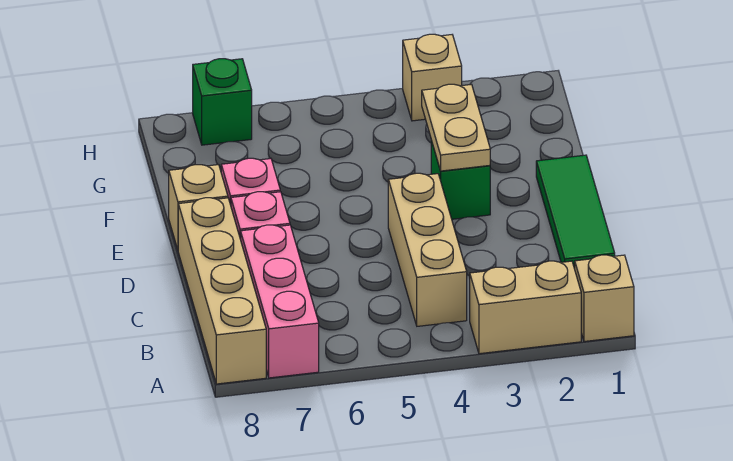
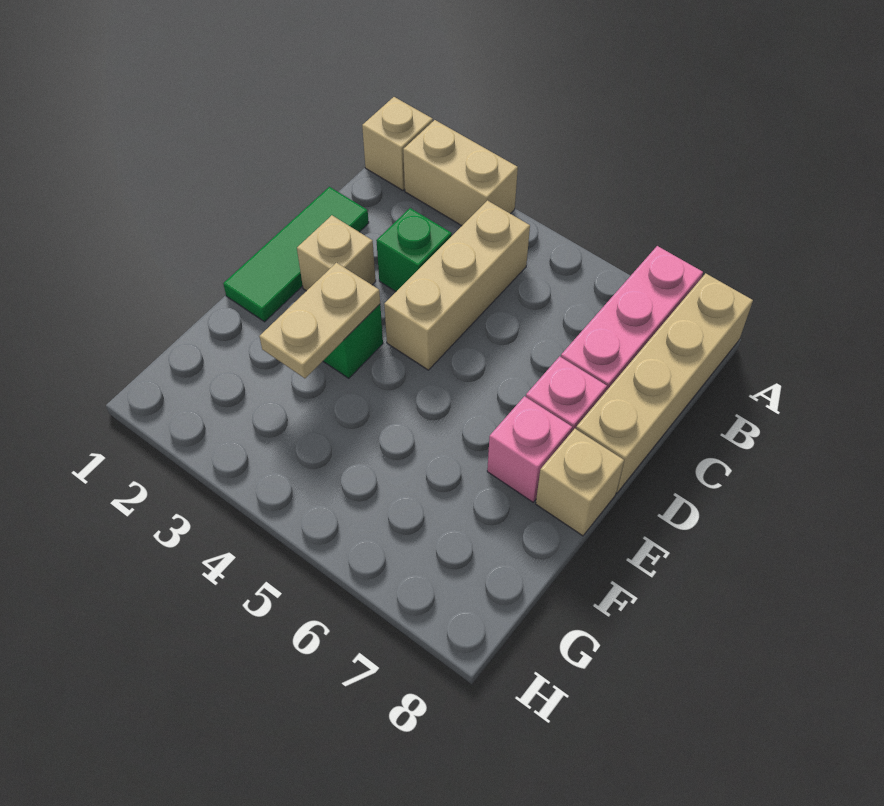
tan brick H3 level 1 -> tan brick D2 level 1
green brick H7 level 1 -> green brick C3 level 1

